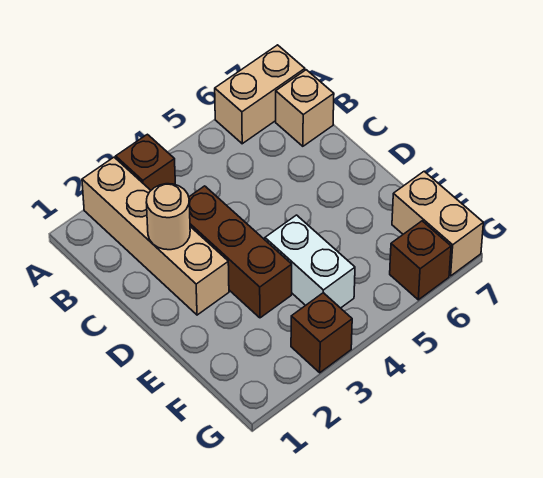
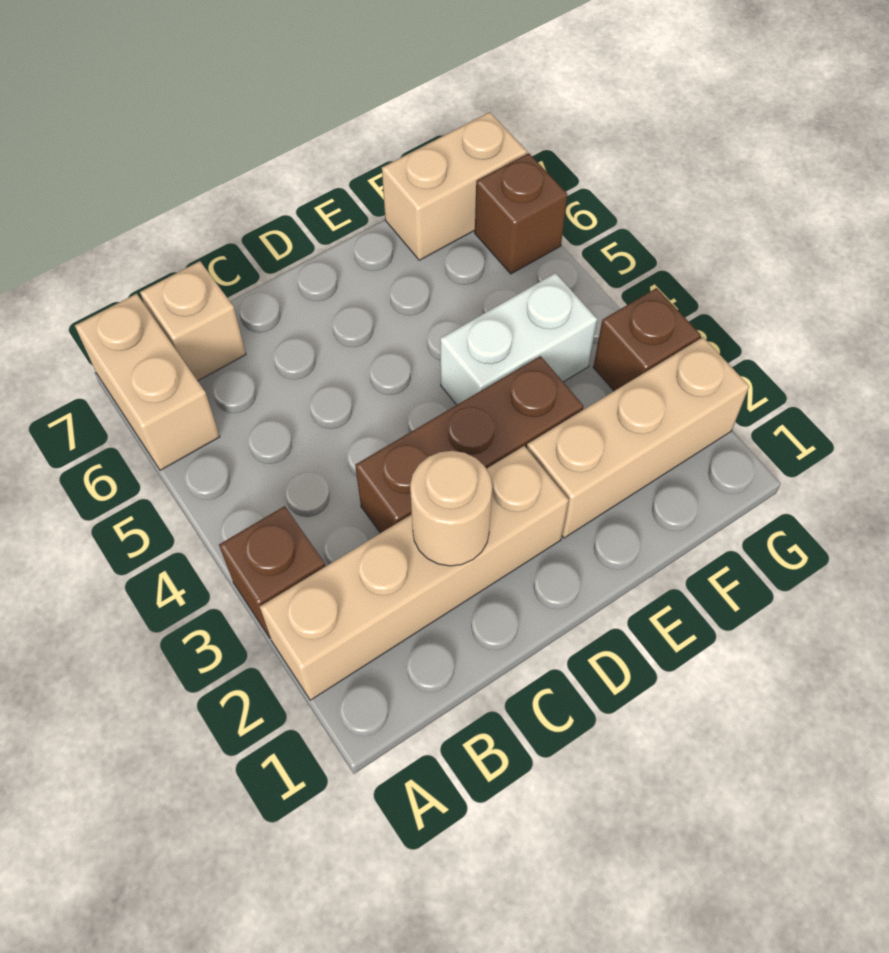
none -> tan brick E2:G2 level 1

